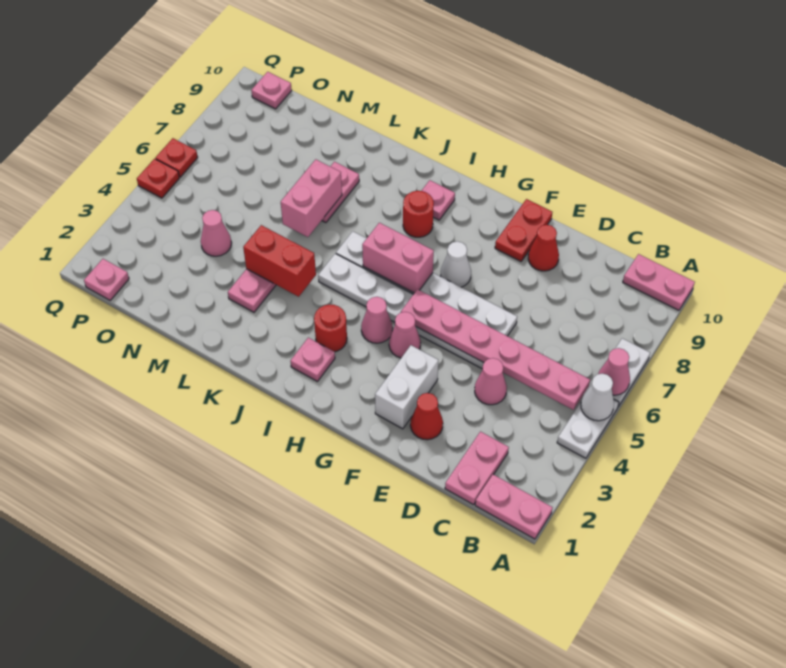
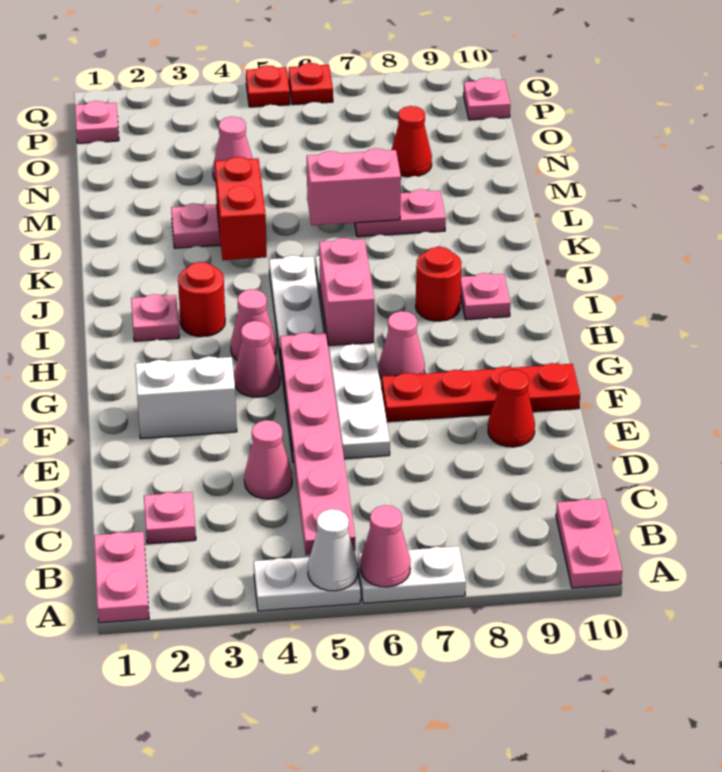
pink plate C1:C2 level 1 -> pink plate C2 level 1
red cone E2 level 1 -> red cone N8 level 1
red plate F9:F10 level 1 -> red plate F7:F10 level 1
white cone G7 level 1 -> pink cone G7 level 1

